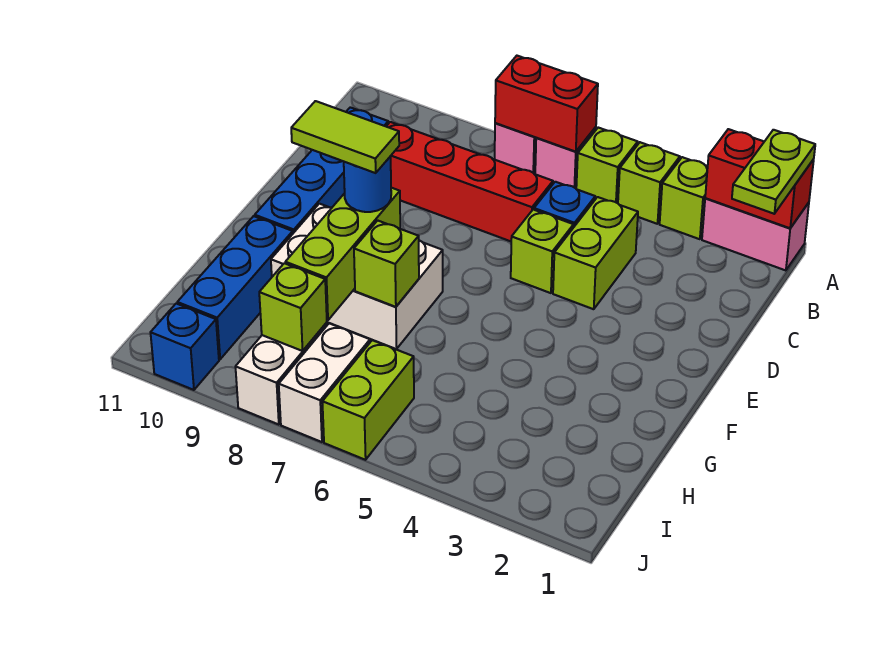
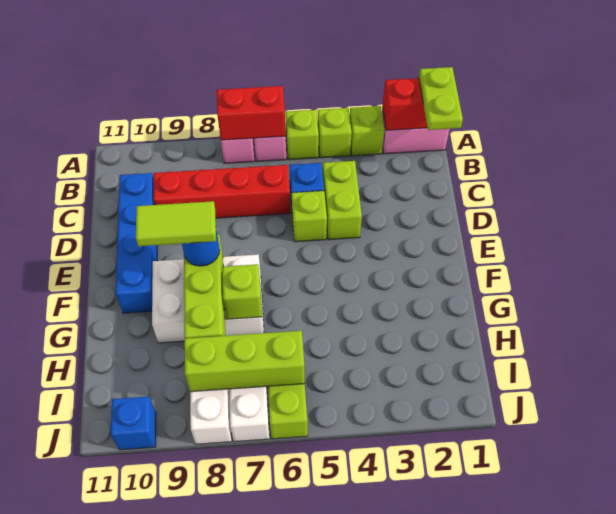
blue brick G10:I10 level 1 -> none
lime brick I8 level 2 -> lime brick I6:I8 level 2

